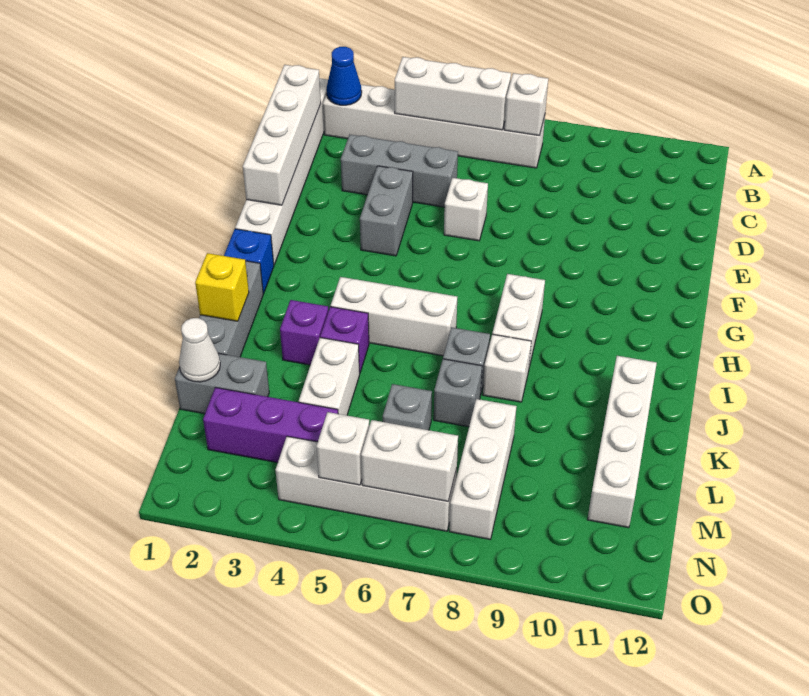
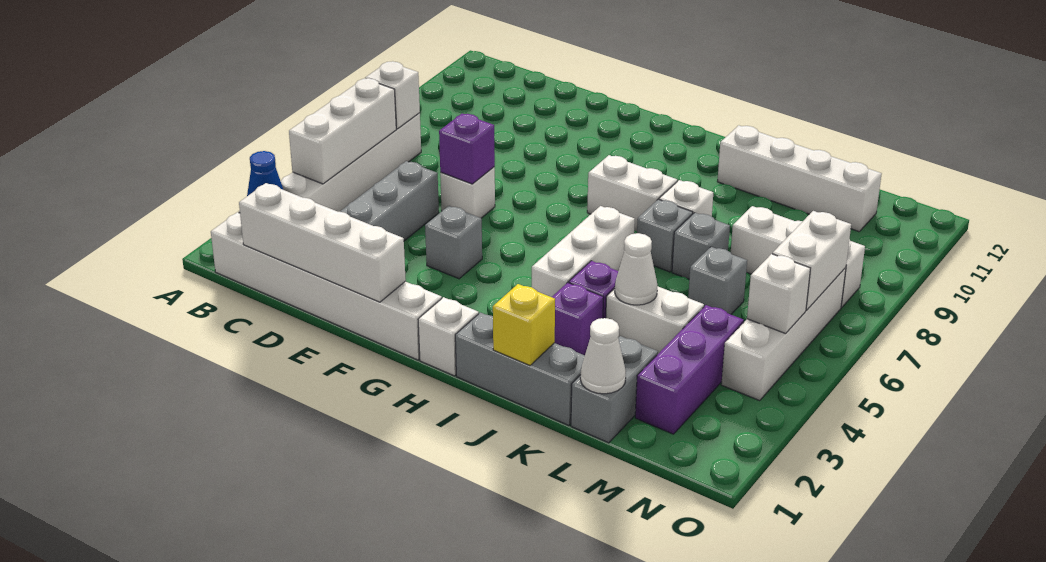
grey brick E4:F4 level 1 -> grey brick F4 level 1
none -> purple brick E6 level 2
blue brick H1 level 1 -> white brick H1 level 1
none -> white cone K4 level 2

